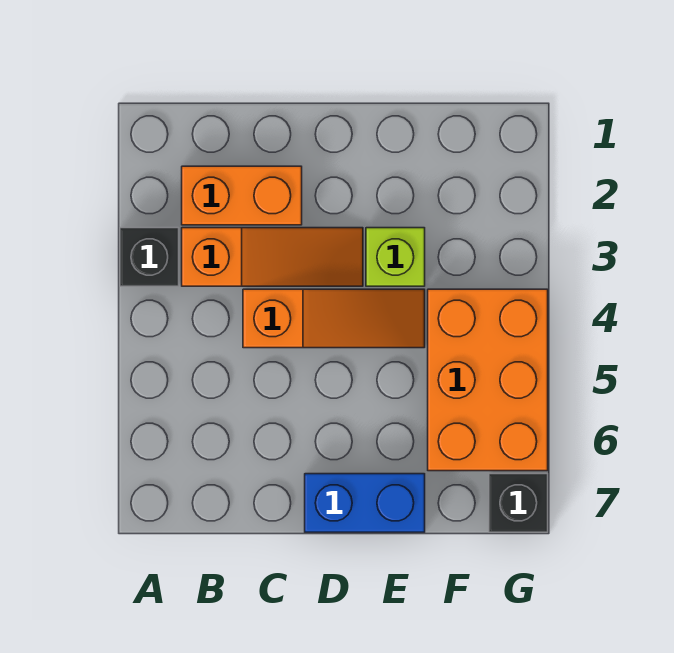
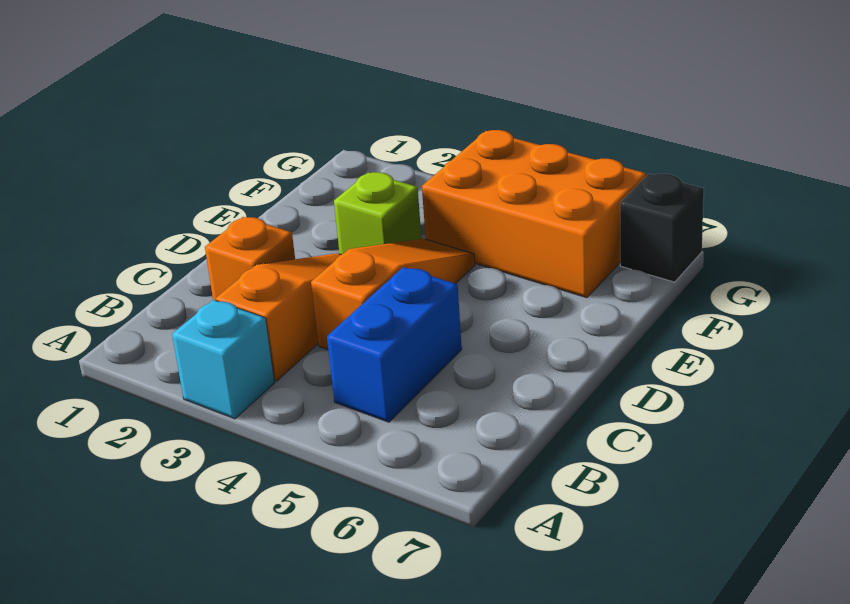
black brick A3 level 1 -> cyan brick A3 level 1
orange brick B2:C2 level 1 -> orange brick C2 level 1
blue brick D7:E7 level 1 -> blue brick B5:C5 level 1

